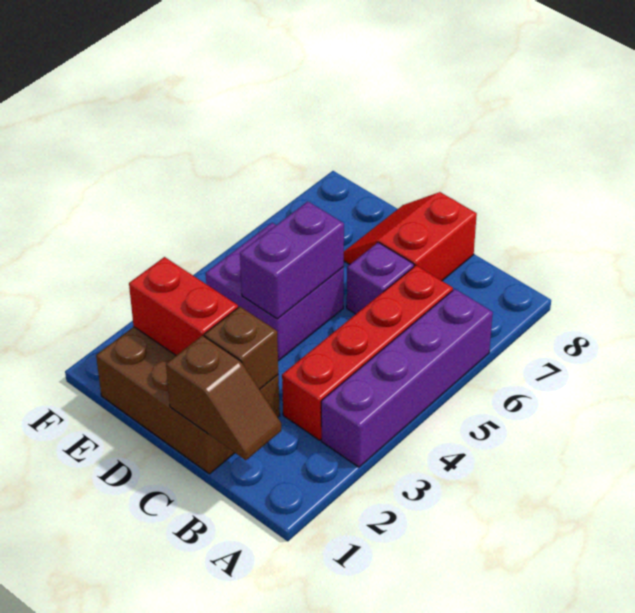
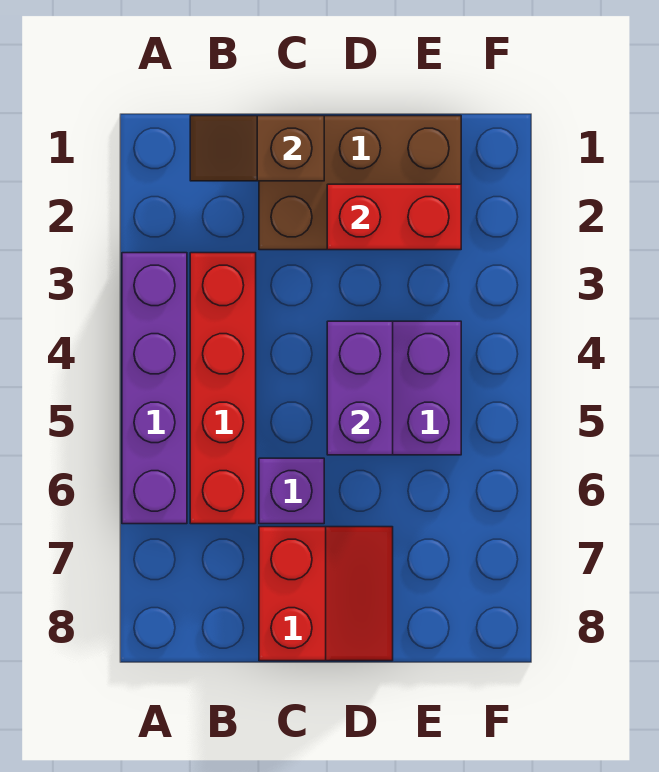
brown brick C2 level 2 -> none

